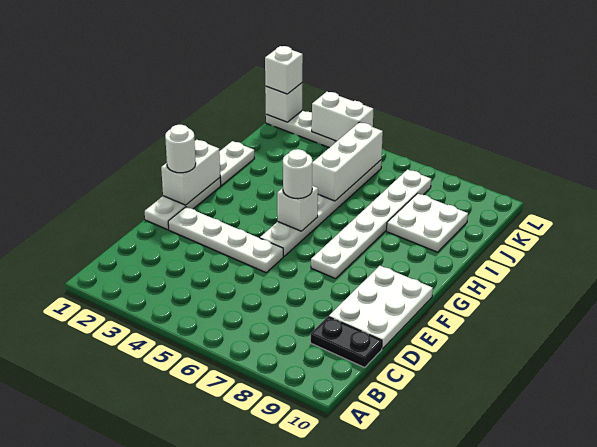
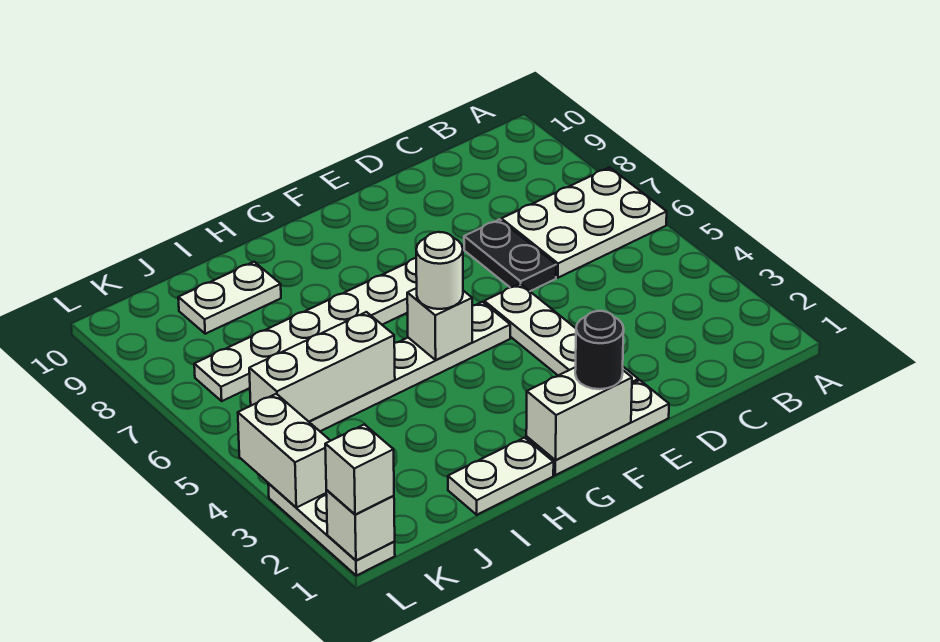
black plate C9:C10 level 1 -> black plate D6:D7 level 1
white plate D9:F10 level 1 -> white plate A6:C7 level 1
white round brick F1 level 3 -> black round brick F1 level 3
white plate I8:J9 level 1 -> white plate I9:J9 level 1

